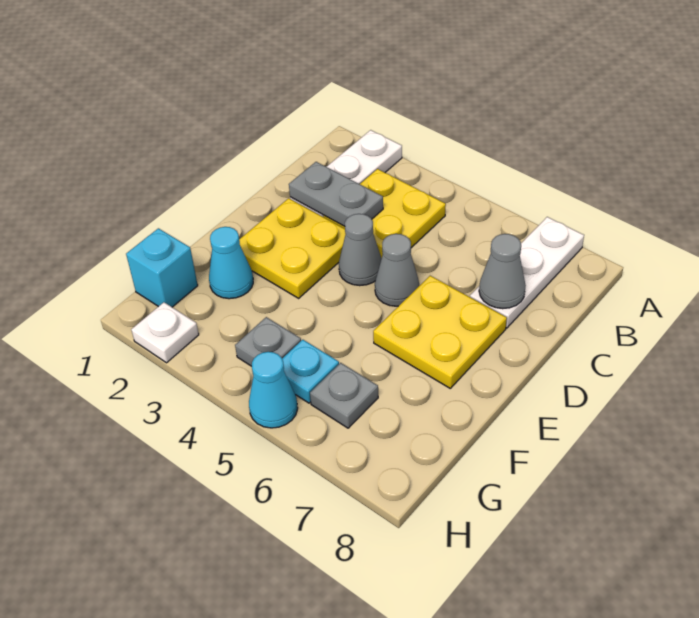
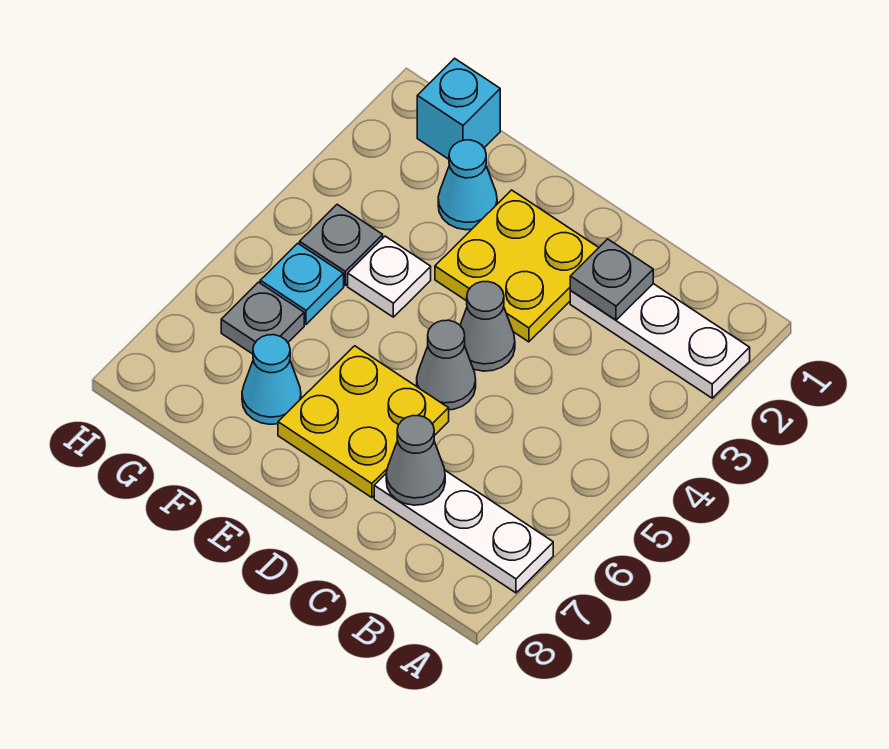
yellow plate B3:C4 level 1 -> none
grey plate C2:C3 level 2 -> grey plate C2 level 2
white plate H2 level 1 -> white plate F4 level 1
cyan cone H5 level 1 -> cyan cone F7 level 1

